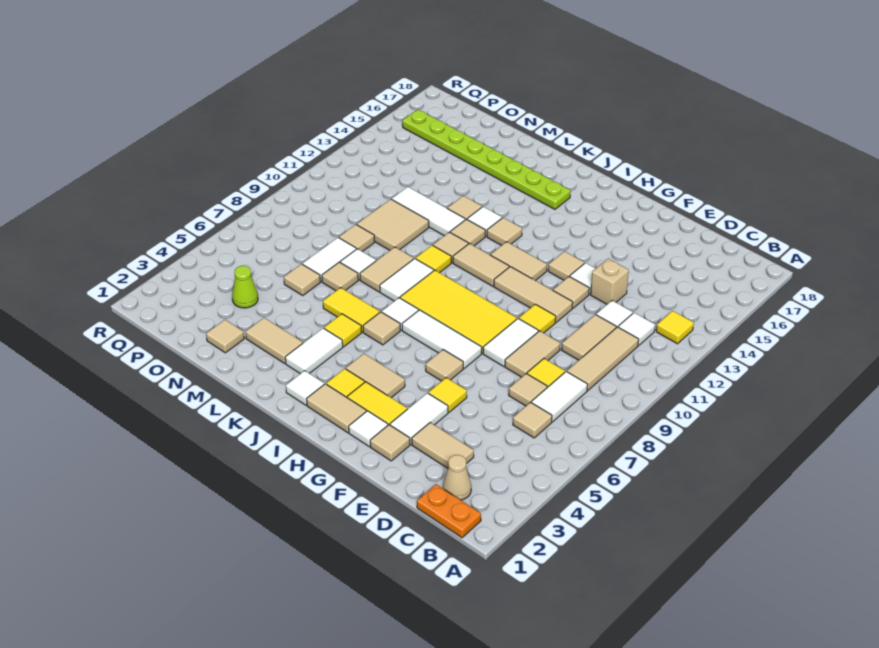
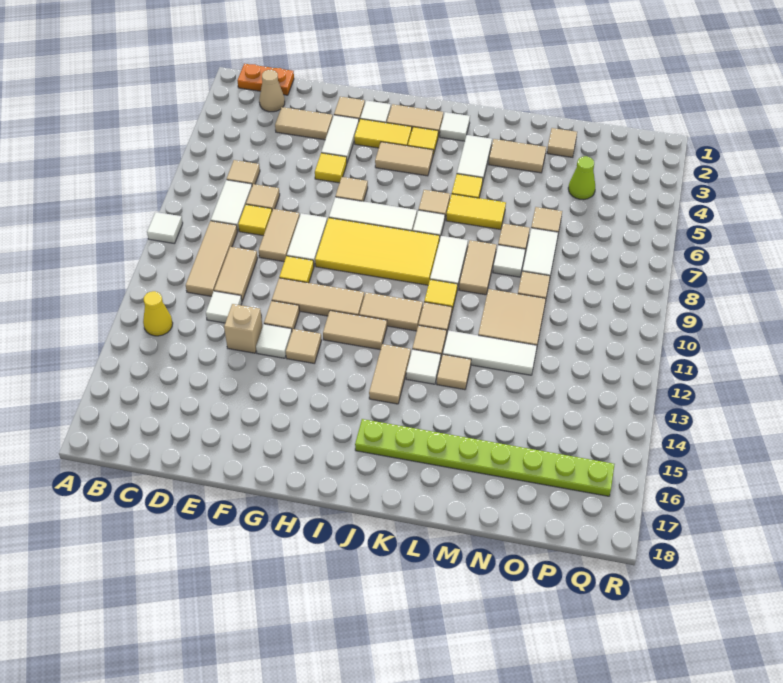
yellow tile B13 level 1 -> yellow cone B13 level 1
white tile C12 level 1 -> white tile A9 level 1
tan tile J13 level 1 -> tan tile J13:J14 level 1

